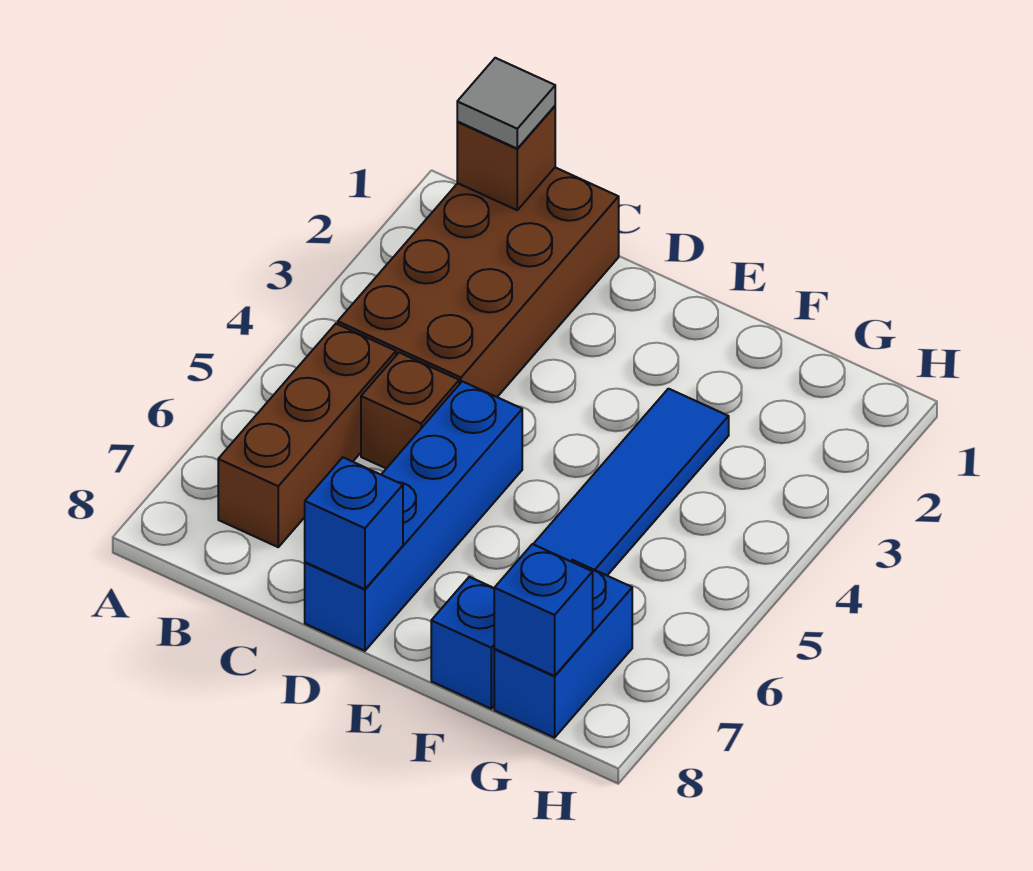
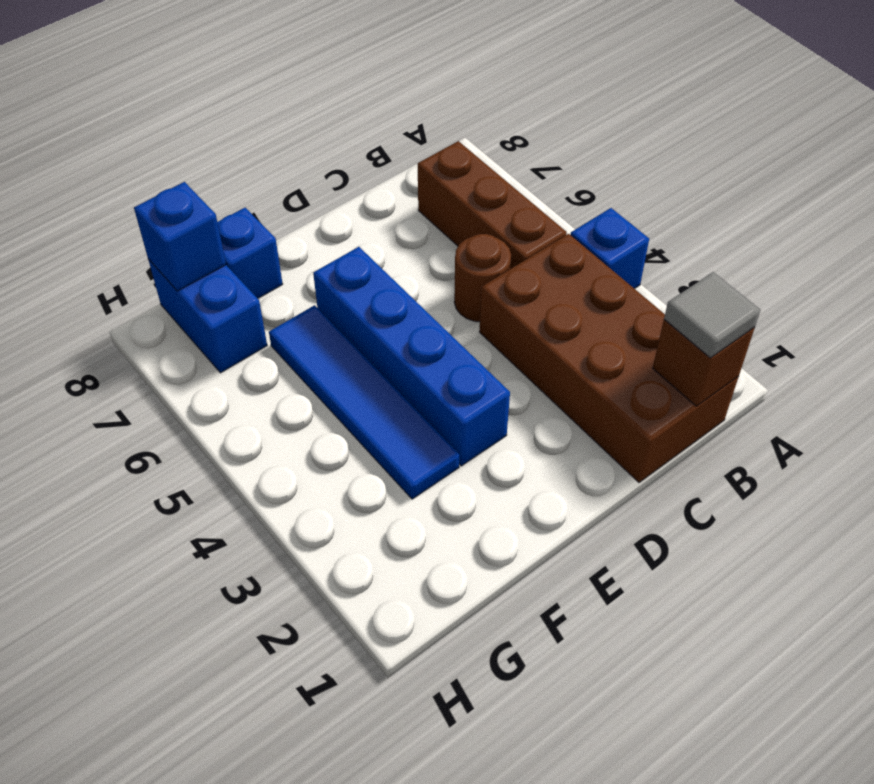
brown brick C5 level 1 -> brown round brick C5 level 1
blue brick D5:D8 level 1 -> blue brick E3:E6 level 1
blue brick D8 level 2 -> blue brick A4 level 1

